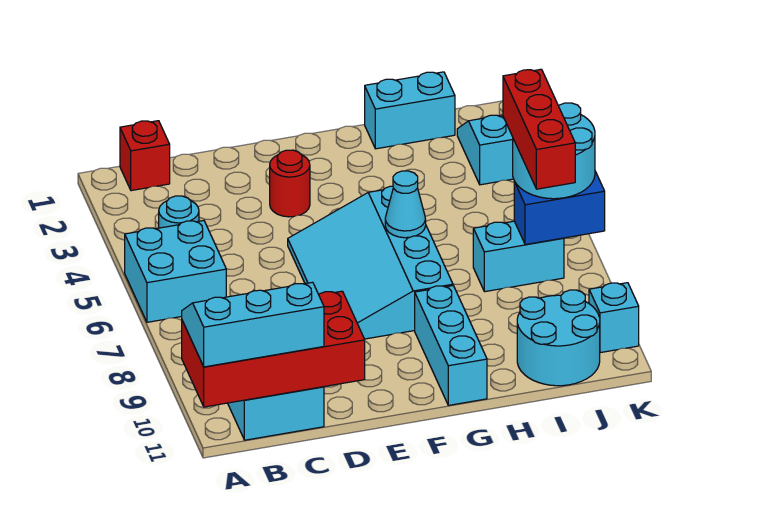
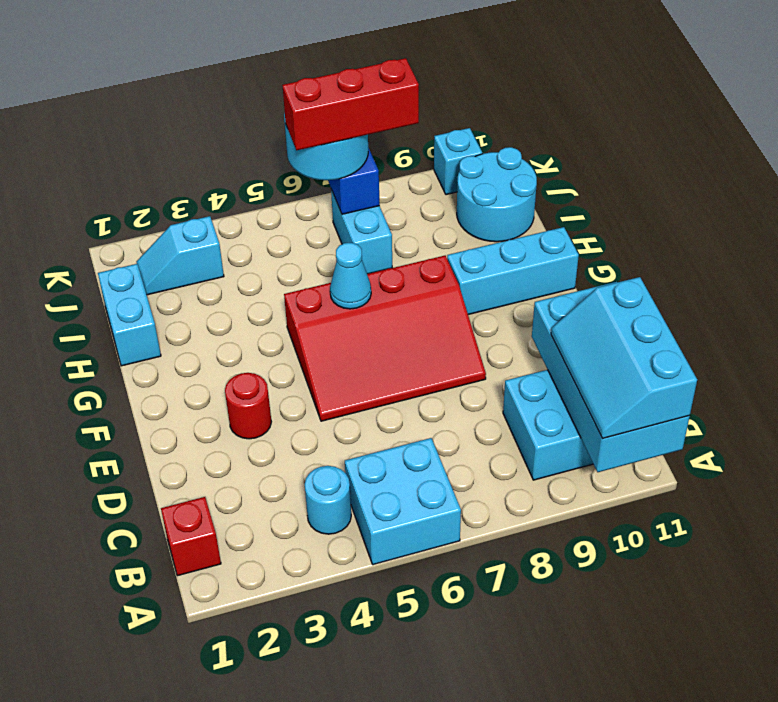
red brick A10:D11 level 2 -> cyan brick A10:D11 level 2
cyan slope E5:G8 level 1 top G -> red slope E5:G8 level 1 top G

